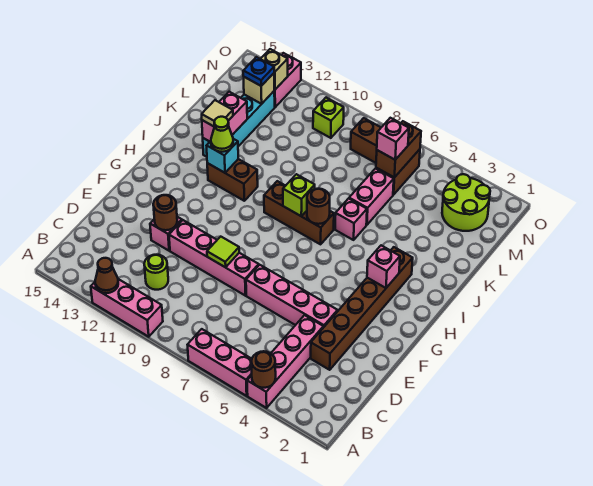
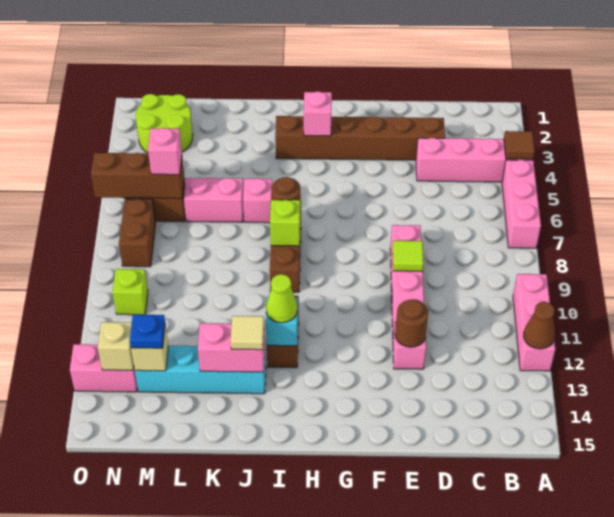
brown round brick A4 level 2 -> brown tile A4 level 2
lime round brick C11 level 1 -> none
pink brick E4:E7 level 1 -> none
brown brick M6:N6 level 2 -> brown brick M6:O6 level 2

